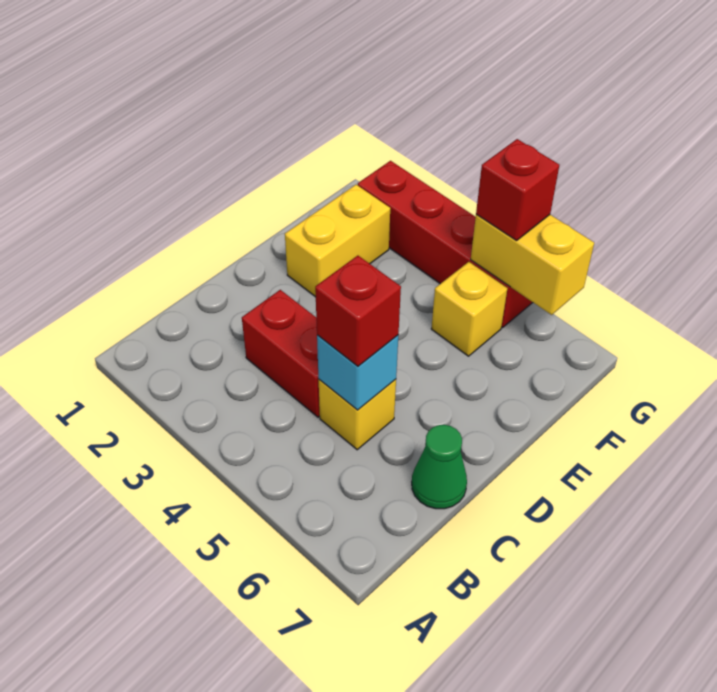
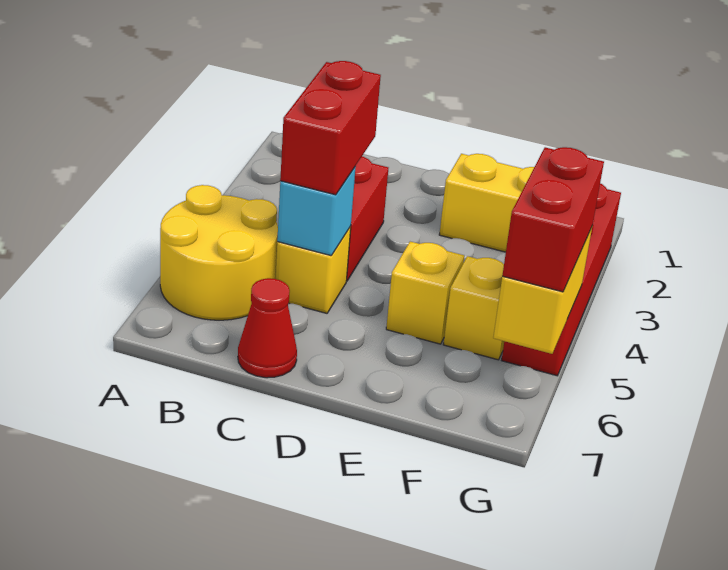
none -> yellow round brick A5:B6 level 1
red brick C5 level 3 -> red brick C4:C5 level 3
green cone C7 level 1 -> red cone C7 level 1
none -> yellow brick E5 level 1
red brick G5 level 3 -> red brick G5:G6 level 3

